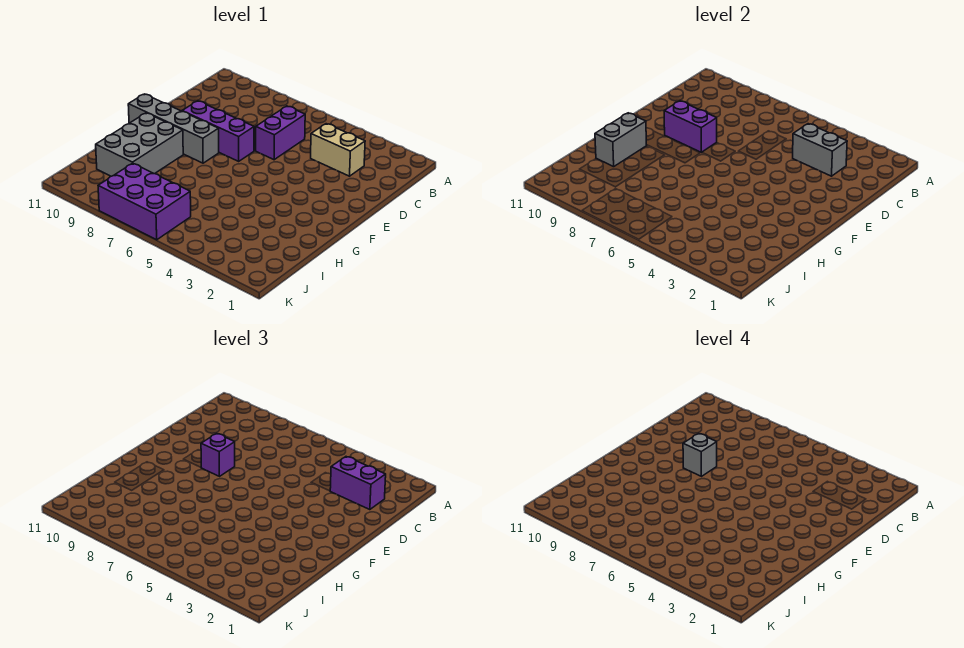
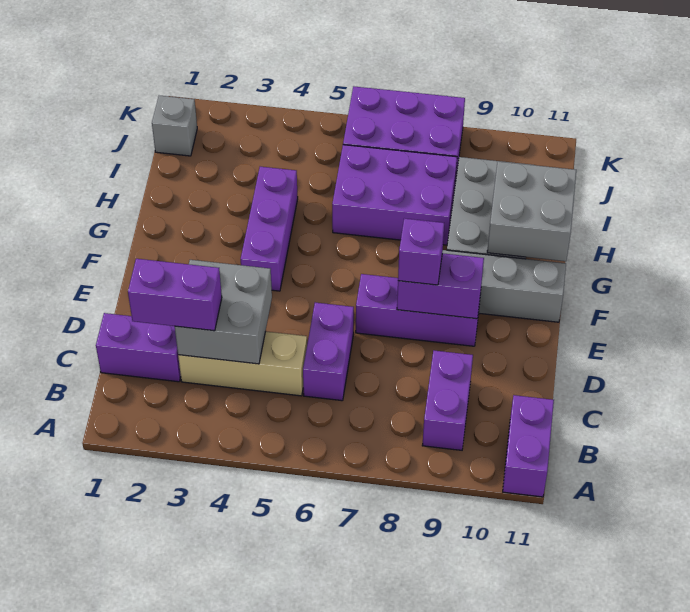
none -> purple brick A11:B11 level 1
none -> purple brick B9:C9 level 1
none -> purple brick C1:C2 level 1
tan brick C3:C4 level 1 -> tan brick C3:C5 level 1
grey brick C3:C4 level 2 -> grey brick C3:D4 level 2
grey brick E8 level 4 -> grey brick J1 level 1
none -> purple brick F4:H4 level 1
grey brick G10:H10 level 2 -> grey brick G10:H11 level 2
none -> purple brick H6:I8 level 1

